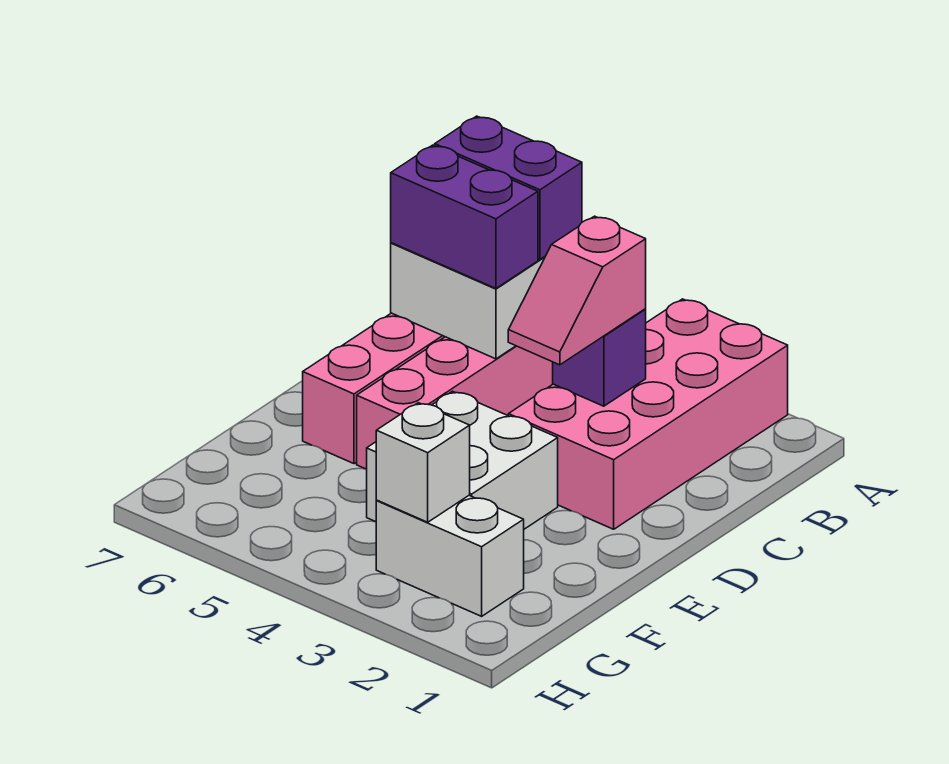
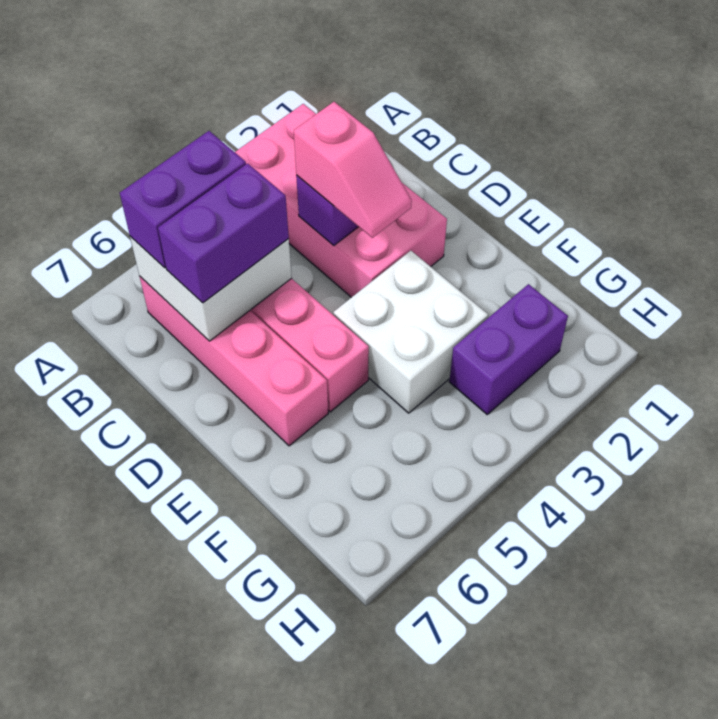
white brick G2:G3 level 1 -> purple brick G2:G3 level 1
white brick G3 level 2 -> none

